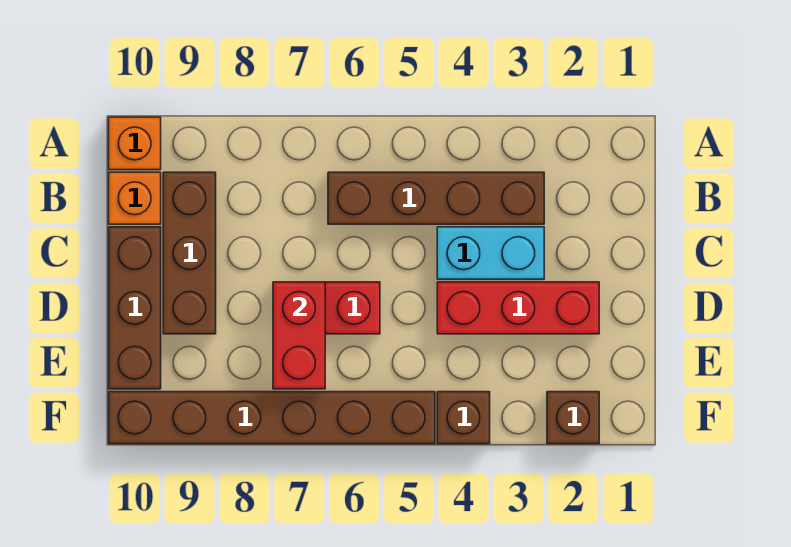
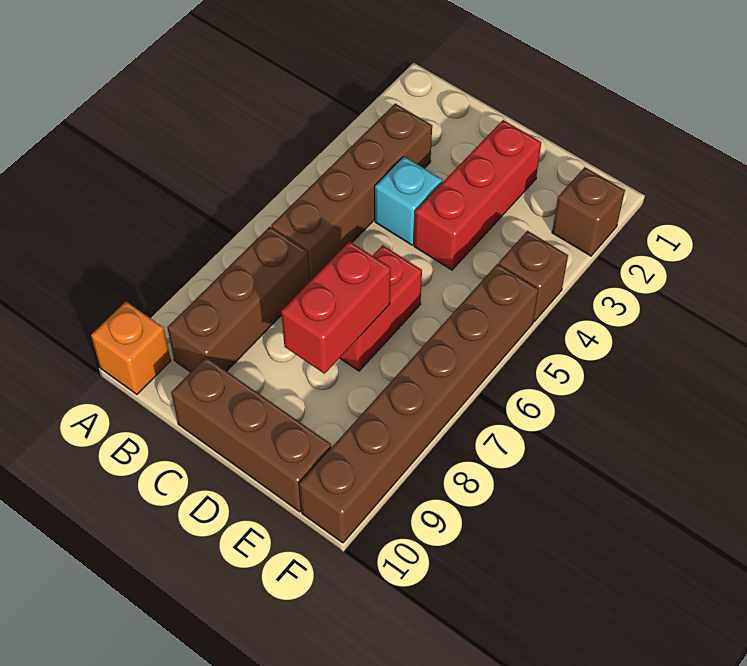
brown brick B9:D9 level 1 -> brown brick B7:B9 level 1
orange brick B10 level 1 -> none
cyan brick C3:C4 level 1 -> cyan brick C4 level 1
red brick D7:E7 level 2 -> red brick D7:D8 level 2

